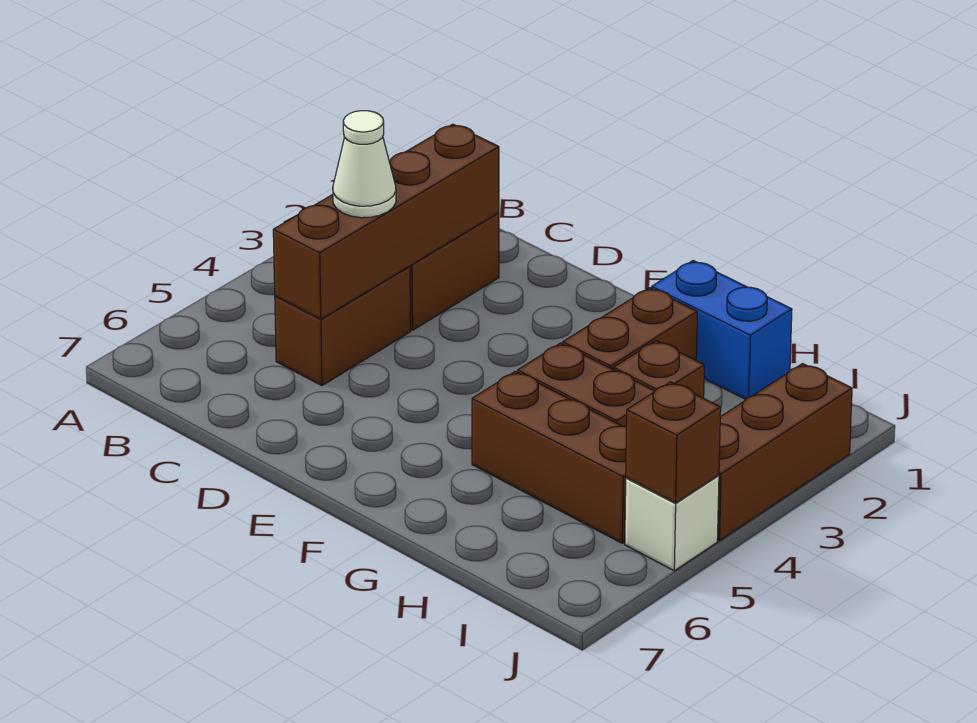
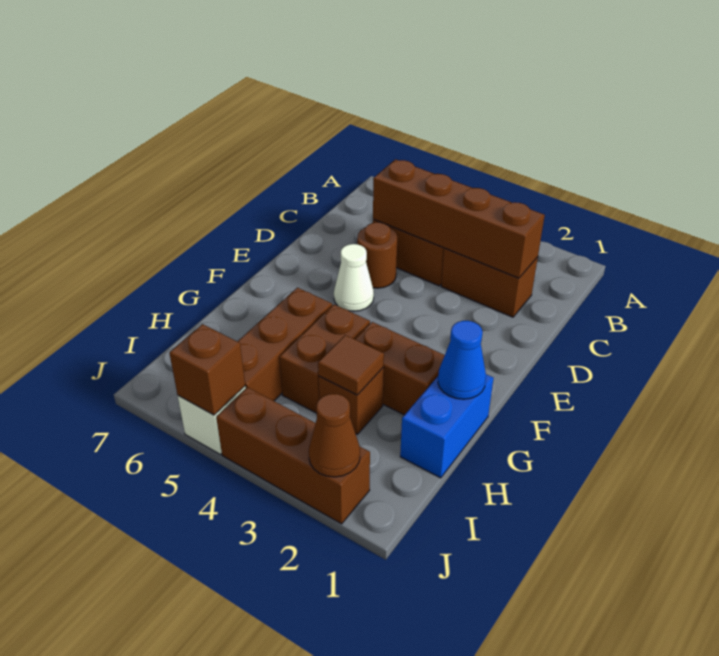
white cone C4 level 3 -> white cone E5 level 1
none -> brown round brick D5 level 1
none -> blue cone G1 level 2
none -> brown tile H3 level 2
none -> brown cone J2 level 2

